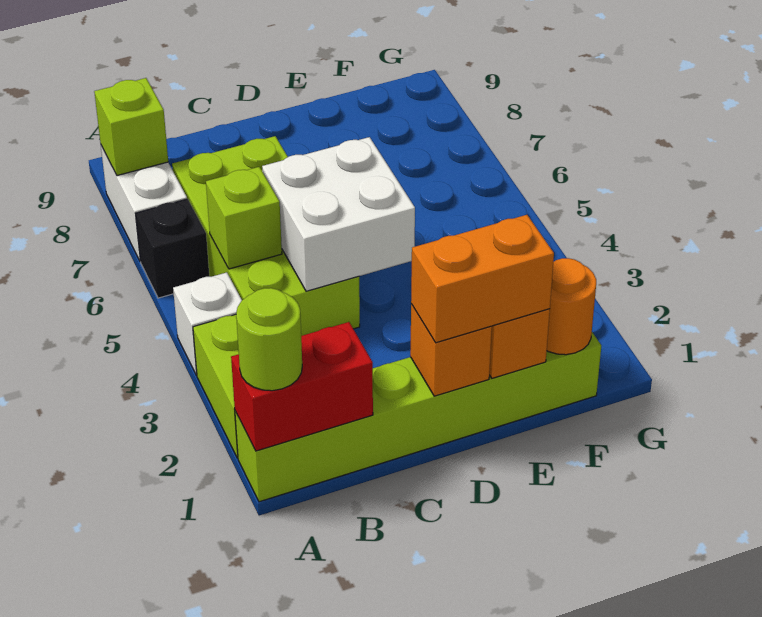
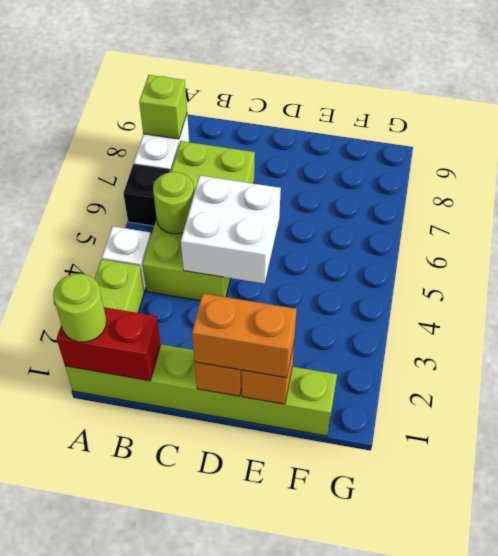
lime brick B5 level 2 -> lime round brick B5 level 2
orange round brick F1 level 2 -> none

